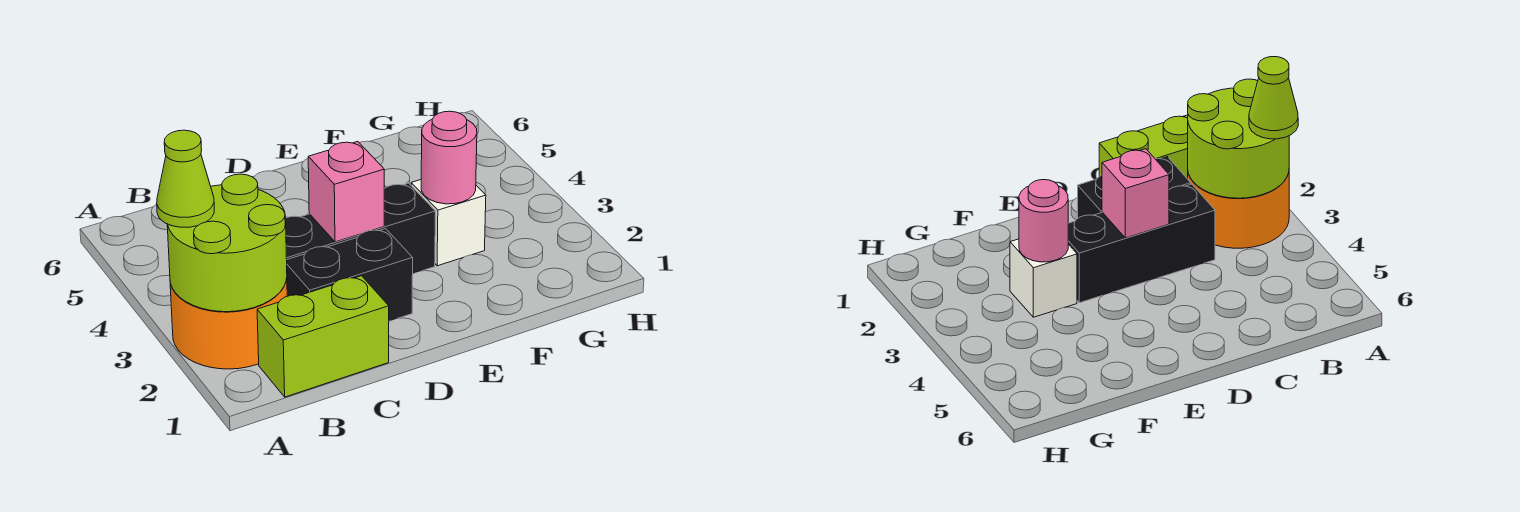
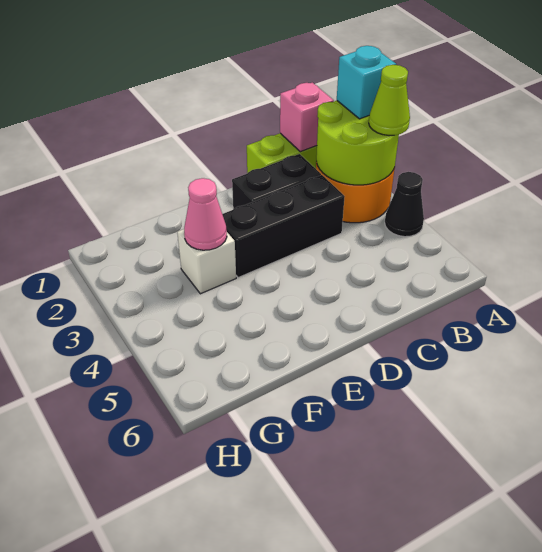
none -> cyan brick A2 level 3
none -> black cone A4 level 1
pink brick D3 level 2 -> pink brick B1 level 2
pink round brick F3 level 2 -> pink cone F3 level 2

